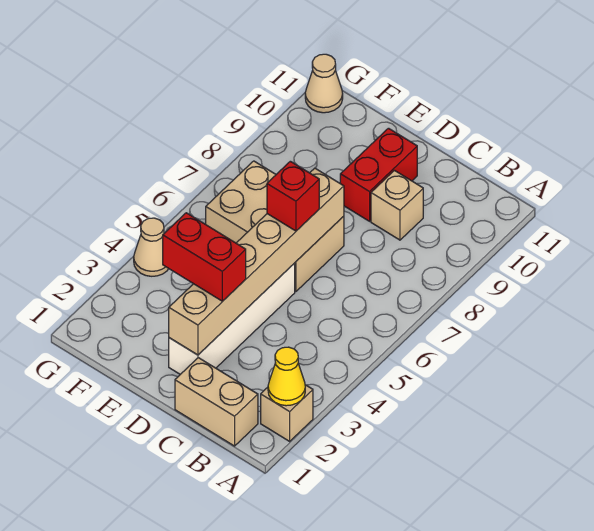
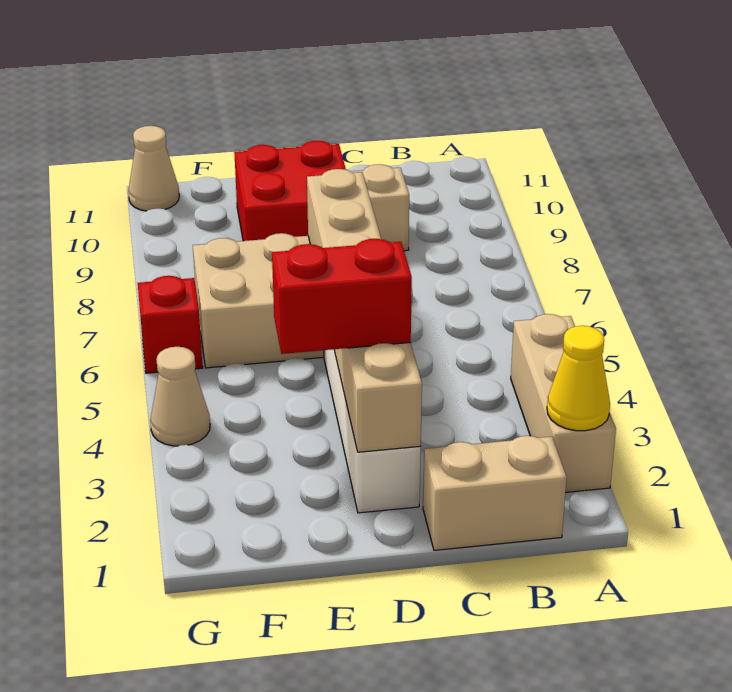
tan brick A2 level 1 -> tan brick A2:A4 level 1
red brick D6 level 3 -> red brick G6 level 1
red brick D9:D10 level 1 -> red brick D9:E10 level 1

